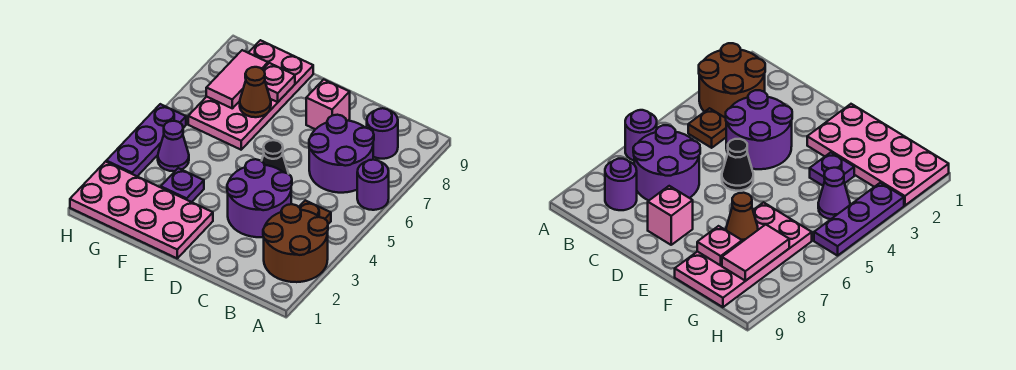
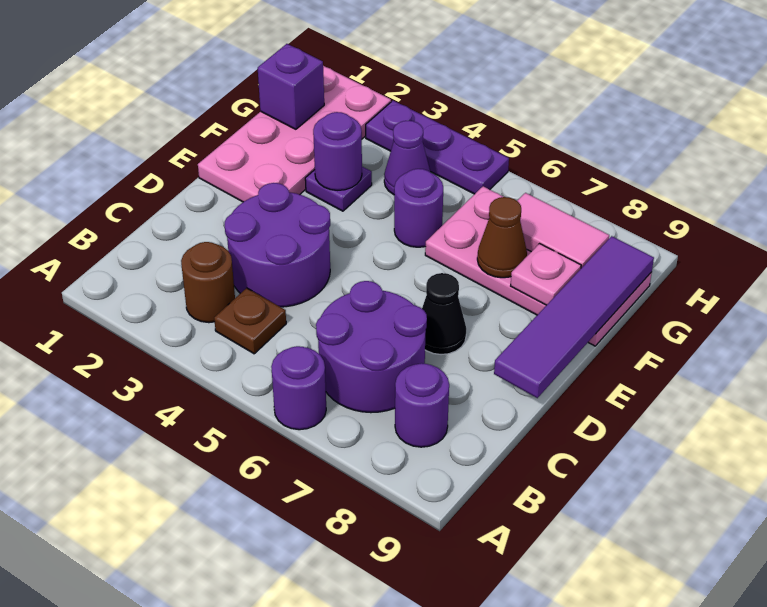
brown round brick A2:B3 level 1 -> brown round brick B3 level 1
black cone D5 level 1 -> black cone D7 level 1
pink brick D8 level 1 -> none
none -> purple tile D9:G9 level 2
none -> purple round brick F3 level 2
none -> purple round brick F5 level 1
none -> purple brick G1 level 2

